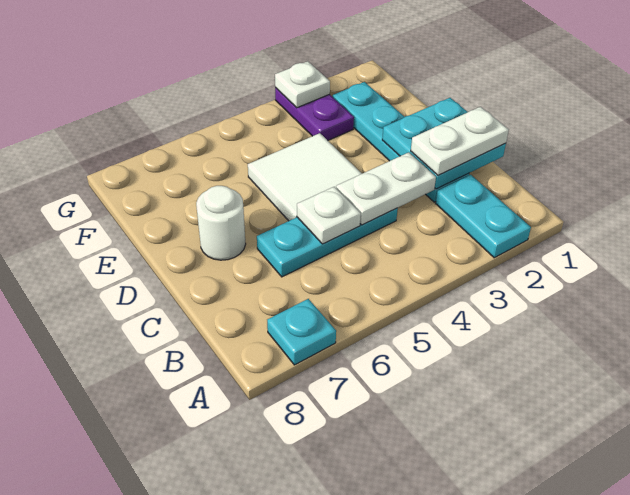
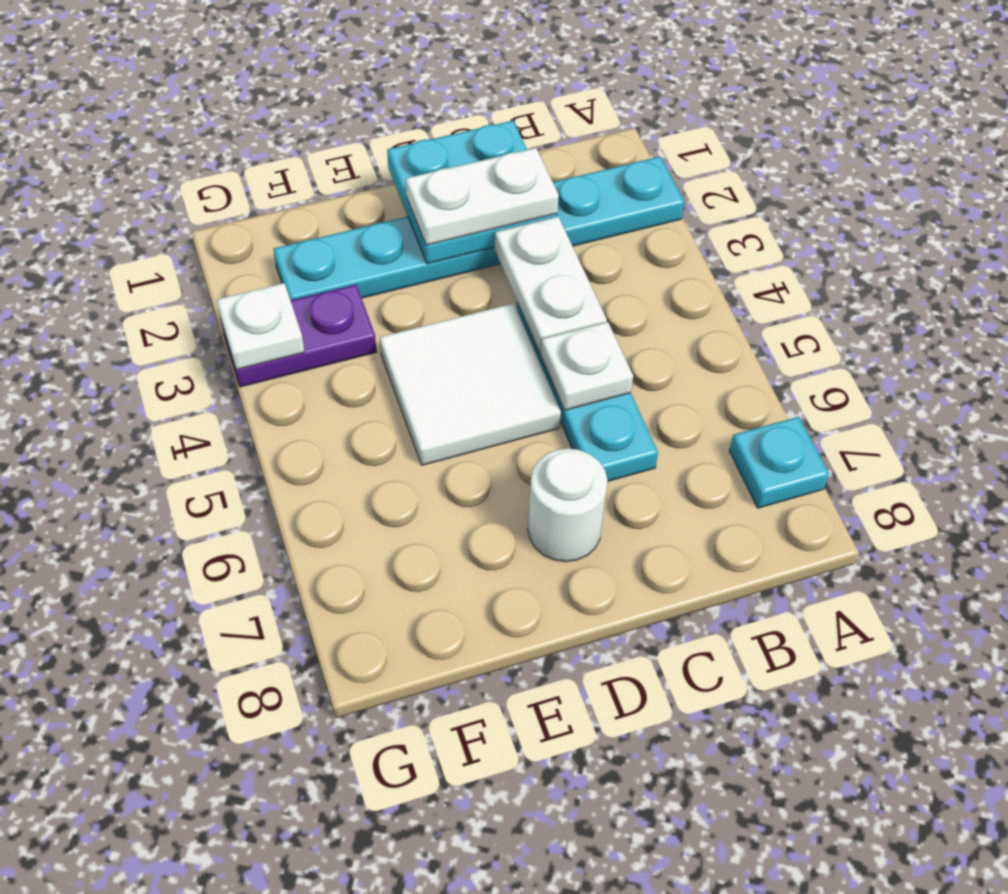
white plate C1:C2 level 3 -> white plate C2:D2 level 3

